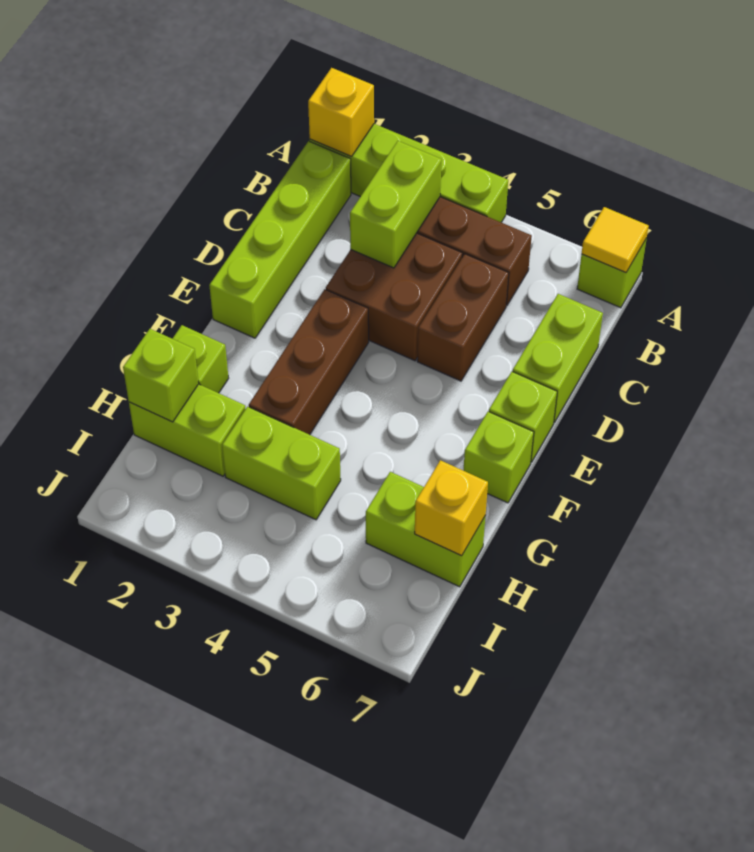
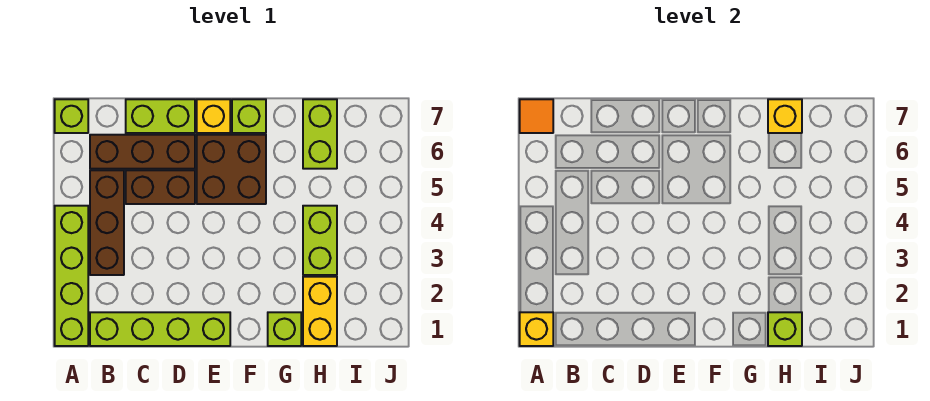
yellow tile A7 level 2 -> orange tile A7 level 2
lime brick B3:C3 level 2 -> none
brown brick C3:D4 level 1 -> brown brick E5:F6 level 1
brown brick E3:G3 level 1 -> brown brick B6:D6 level 1
lime brick E7 level 1 -> yellow brick E7 level 1
lime brick H1:H2 level 1 -> yellow brick H1:H2 level 1

